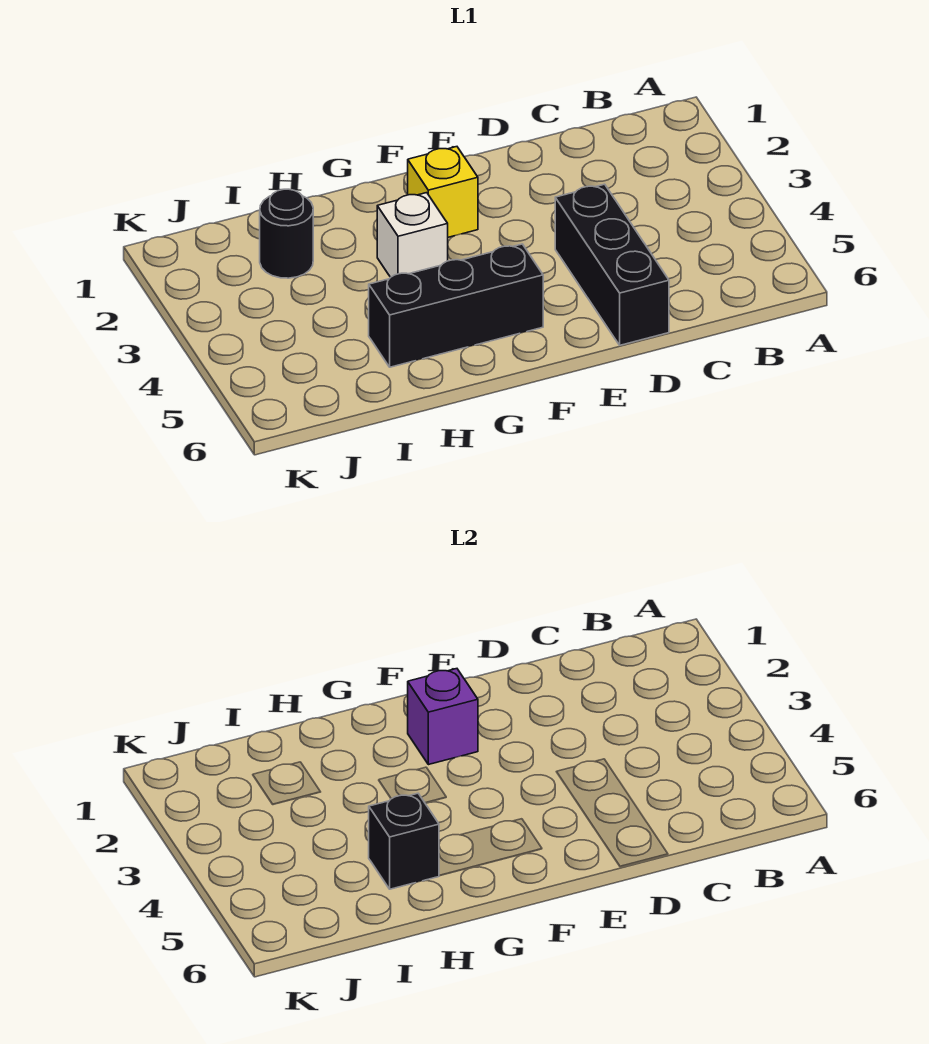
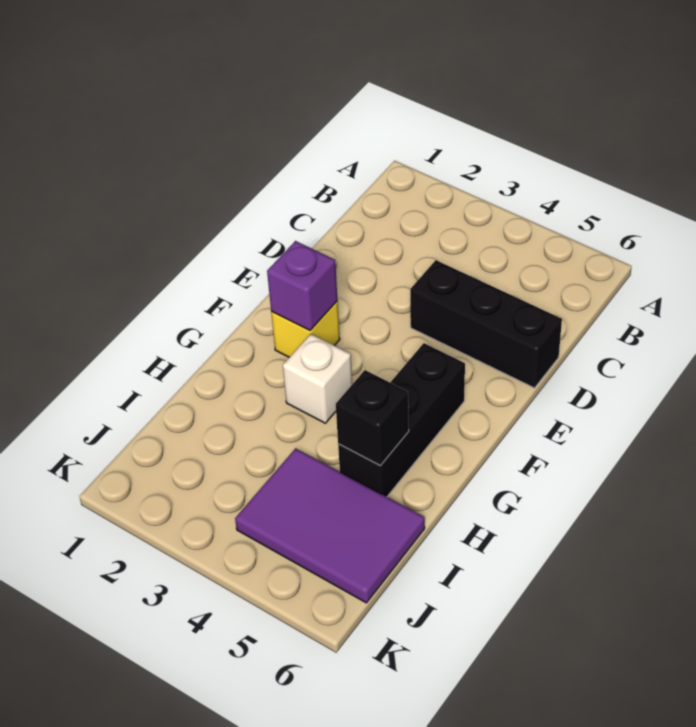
black round brick I2 level 1 -> none
none -> purple tile I4:J6 level 1

